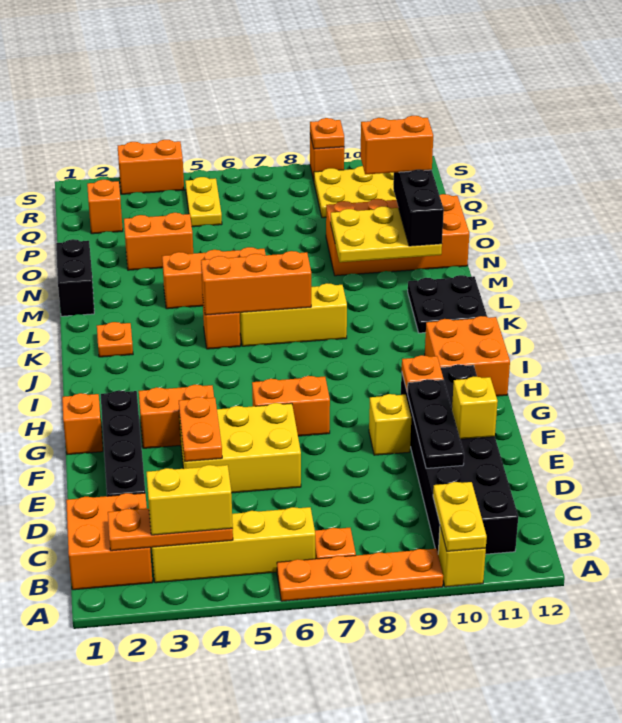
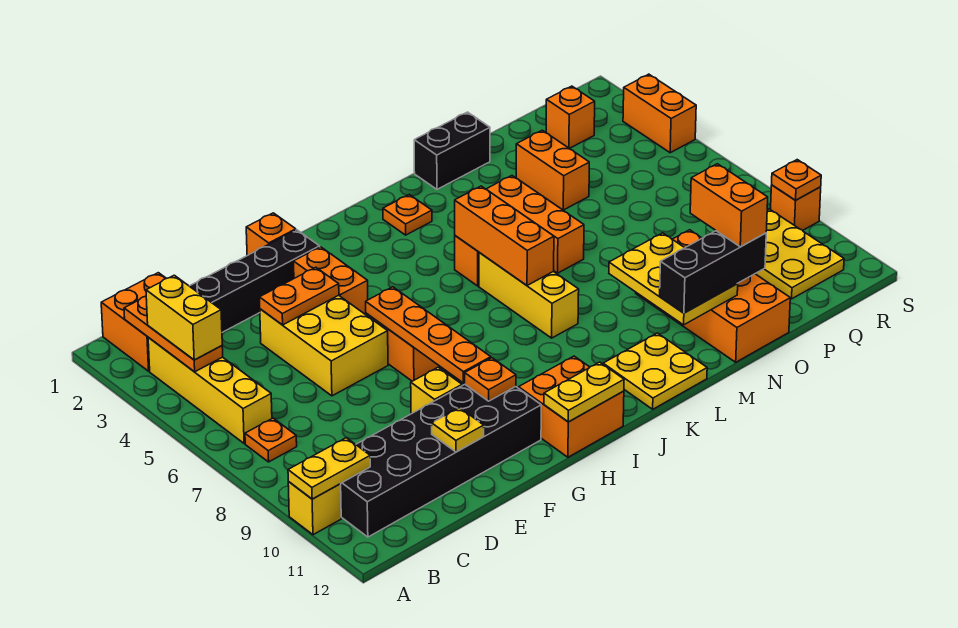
orange plate A6:A9 level 1 -> orange plate G6:G9 level 2
black plate D10:F10 level 2 -> none
yellow brick E11 level 2 -> yellow plate E11 level 2
black plate K11:L12 level 1 -> yellow plate K11:L12 level 1
yellow plate Q5:R5 level 1 -> yellow plate H12:I12 level 2

